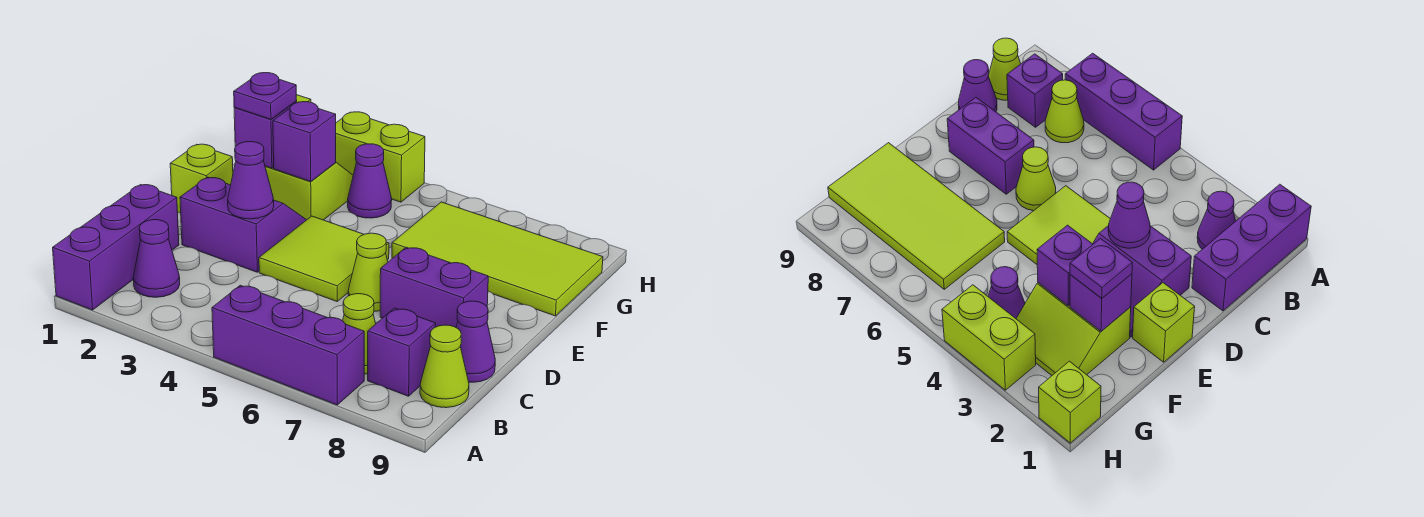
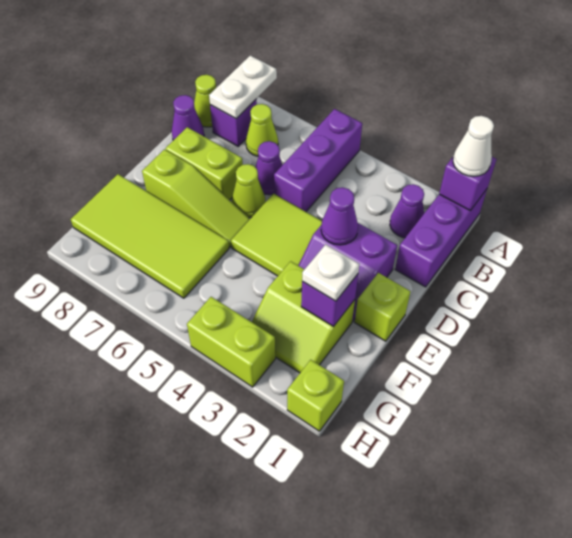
none -> white cone A1 level 3
purple brick A5:A7 level 1 -> purple brick A5:C5 level 1
none -> white plate A8:B8 level 2
purple brick D7:D8 level 1 -> lime brick D7:D8 level 1
none -> lime slope E6:E8 level 1 top 8
purple plate F2 level 3 -> white plate F2 level 3
purple brick F3 level 2 -> purple brick A1 level 2
purple cone G4 level 1 -> purple cone C6 level 1

